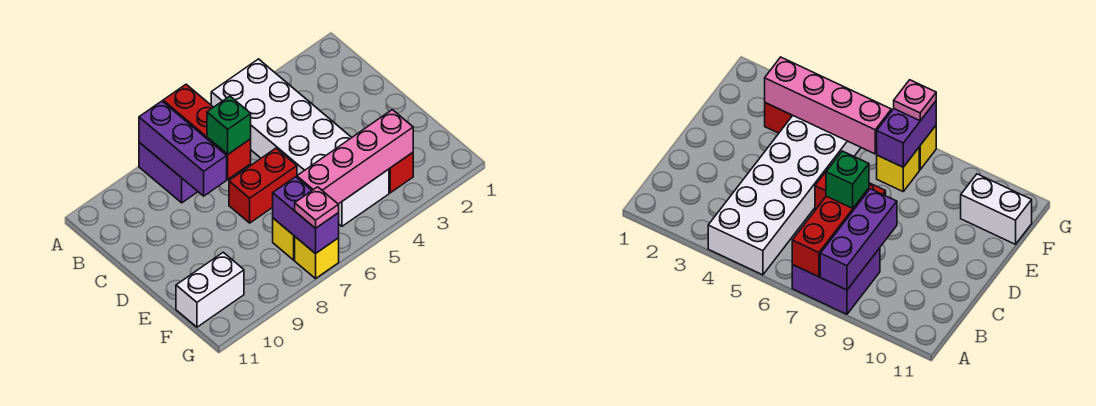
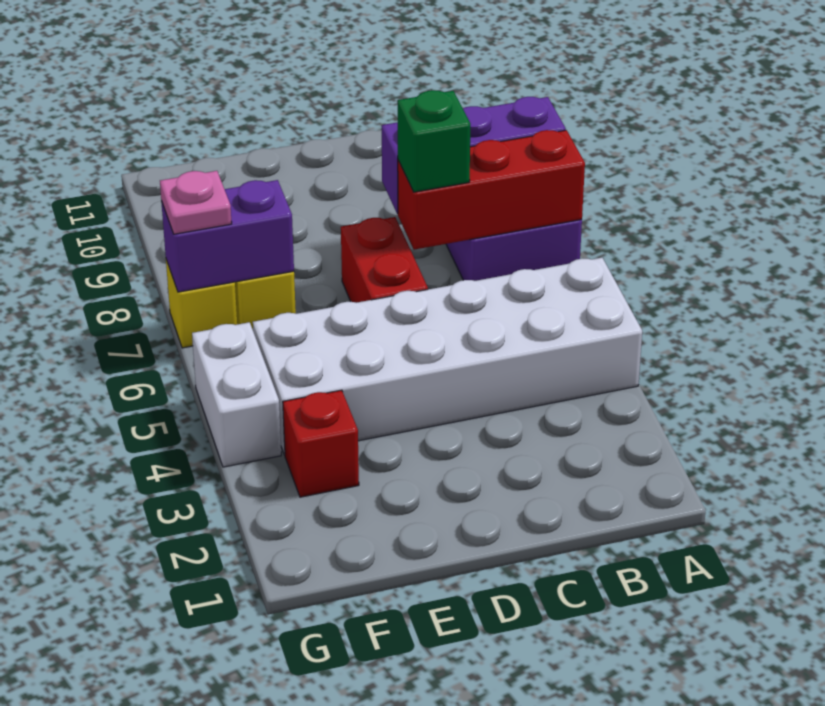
pink brick F3:F6 level 2 -> none
white brick F10:F11 level 1 -> white brick G4:G5 level 1

